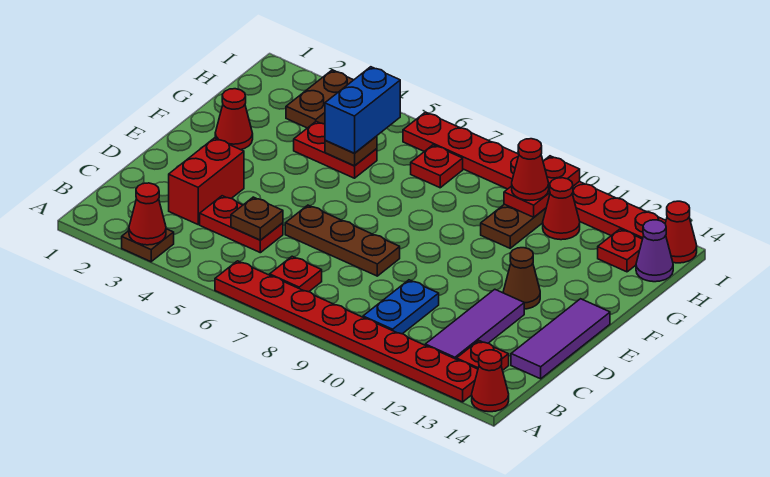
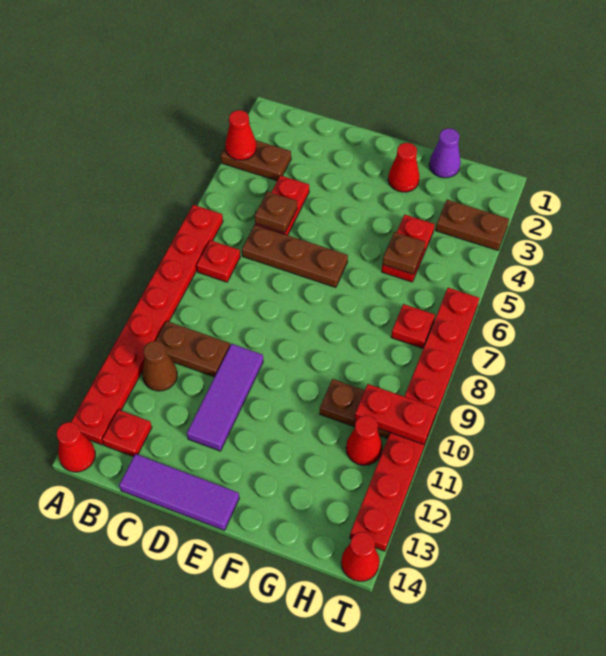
brown plate A3 level 1 -> brown plate A3:B3 level 1
blue plate B10:C10 level 1 -> brown plate B10:C10 level 1
purple tile B12:D12 level 1 -> purple tile D10:D12 level 1
red brick C3:D3 level 1 -> none
brown plate D6:D8 level 1 -> brown plate C6:E6 level 1
brown cone E12 level 1 -> brown cone B11 level 1
blue brick G5:H5 level 3 -> none
red cone H10 level 3 -> none
red plate H13 level 1 -> none
purple cone H14 level 1 -> purple cone G1 level 1

